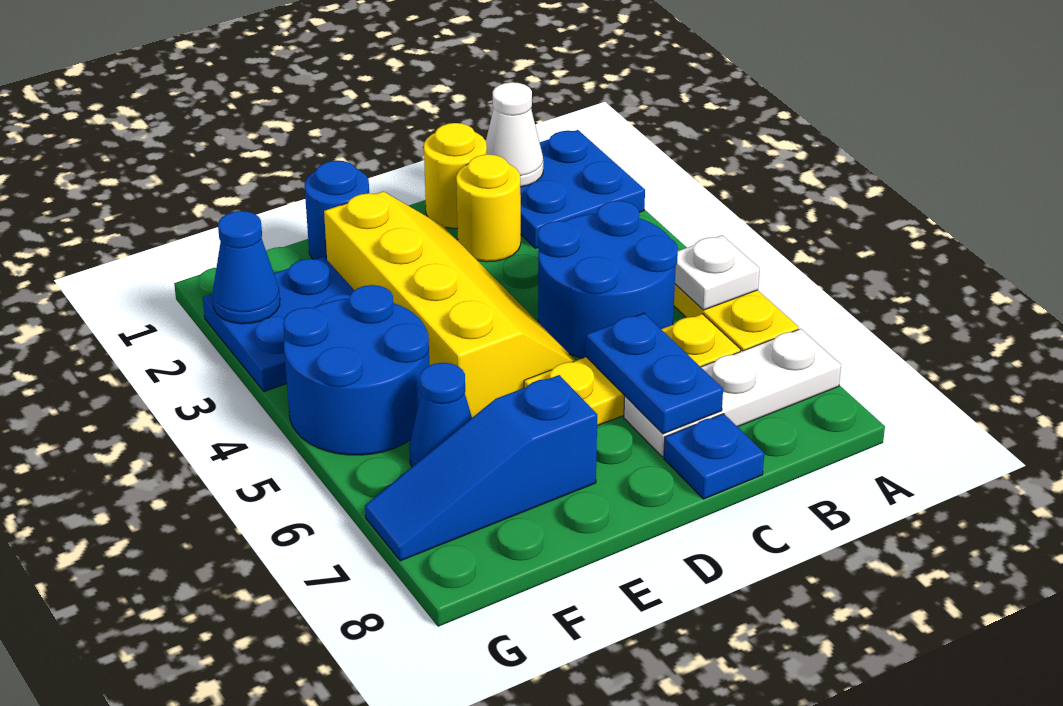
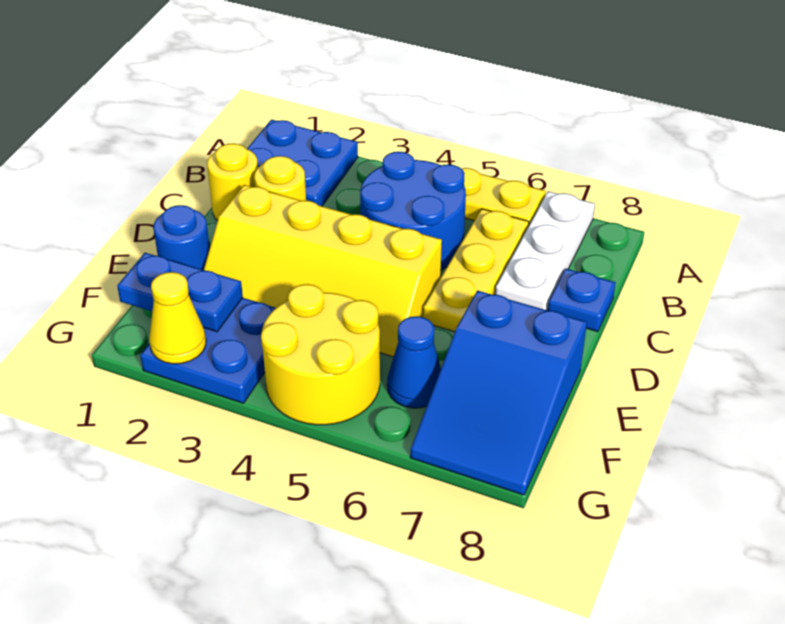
white plate A5 level 2 -> none
white cone B1 level 2 -> none
blue plate C6:C7 level 2 -> blue plate F1:F2 level 2
yellow slope D2:E5 level 1 top E -> yellow slope D2:E5 level 1 top D
blue slope E7:G7 level 1 top E -> blue slope E7:G8 level 1 top E
blue round brick F4:G5 level 1 -> yellow round brick F4:G5 level 1
blue cone G2 level 2 -> yellow cone G2 level 2

